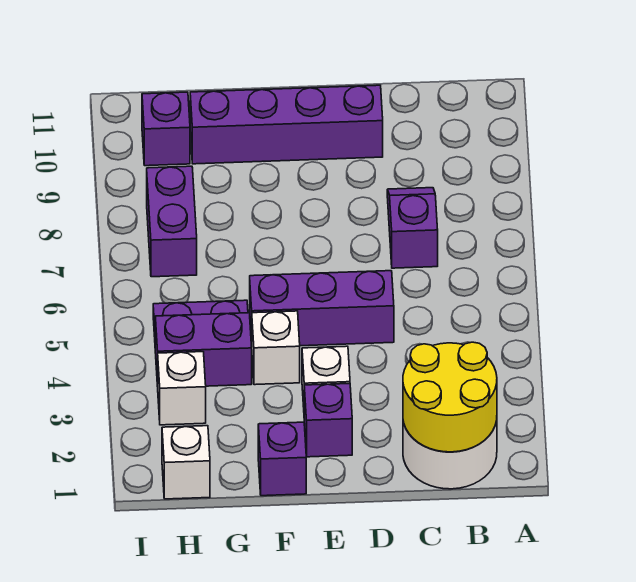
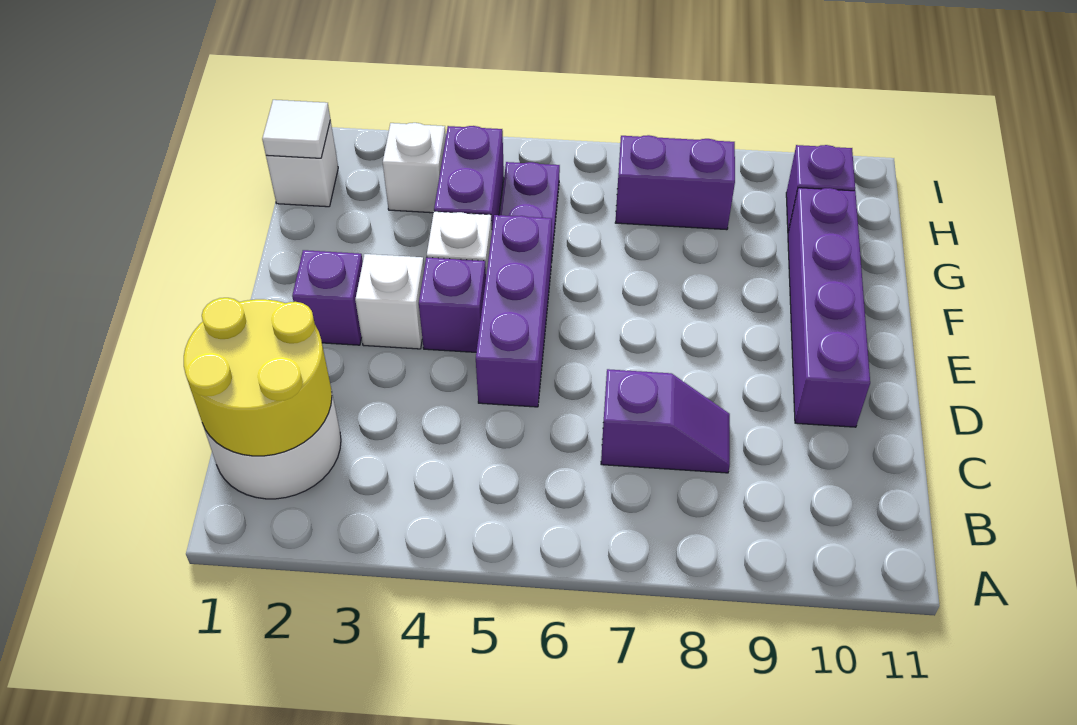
purple brick F1 level 1 -> purple brick E4 level 1
none -> white tile H1 level 2

